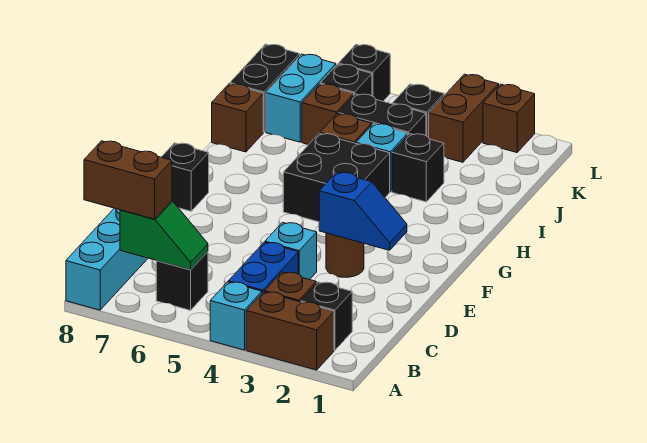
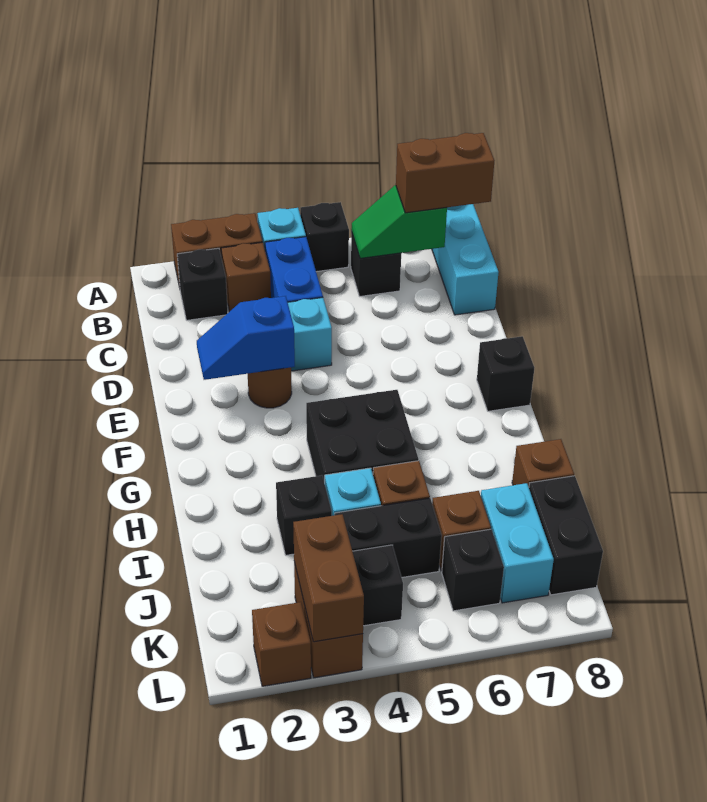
none -> brown brick K3:L3 level 2
black brick L6 level 1 -> black brick A5 level 1

